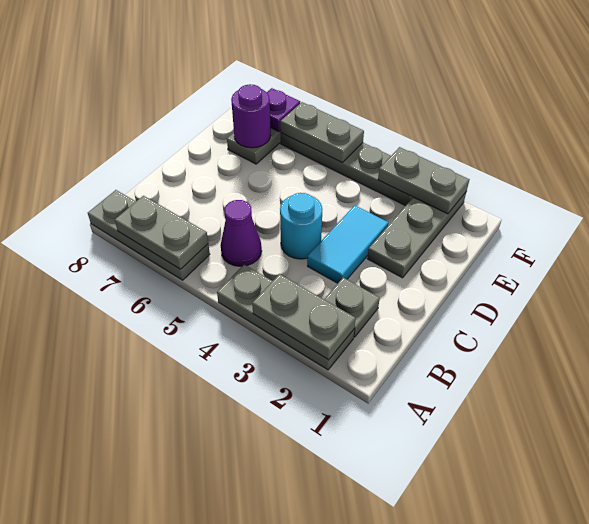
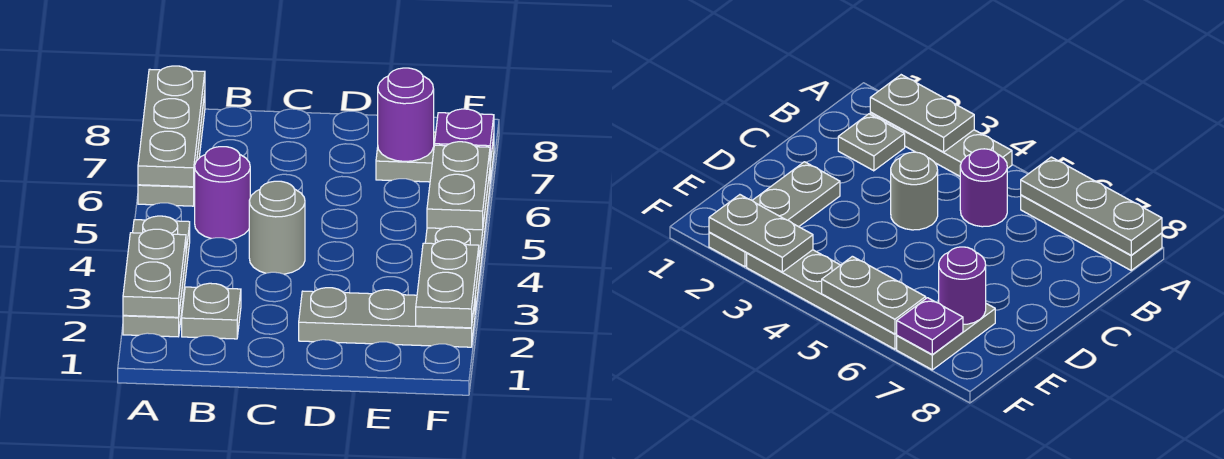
grey plate A6:A7 level 2 -> grey plate A6:A8 level 2
purple cone B5 level 1 -> purple round brick B5 level 1
cyan tile C3:D3 level 1 -> none
cyan round brick C4 level 1 -> grey round brick C4 level 1

